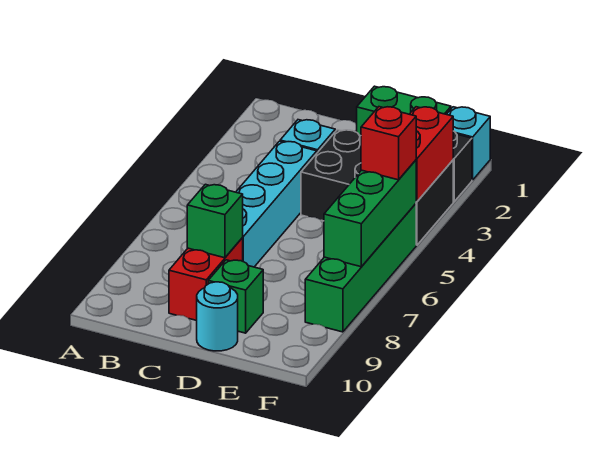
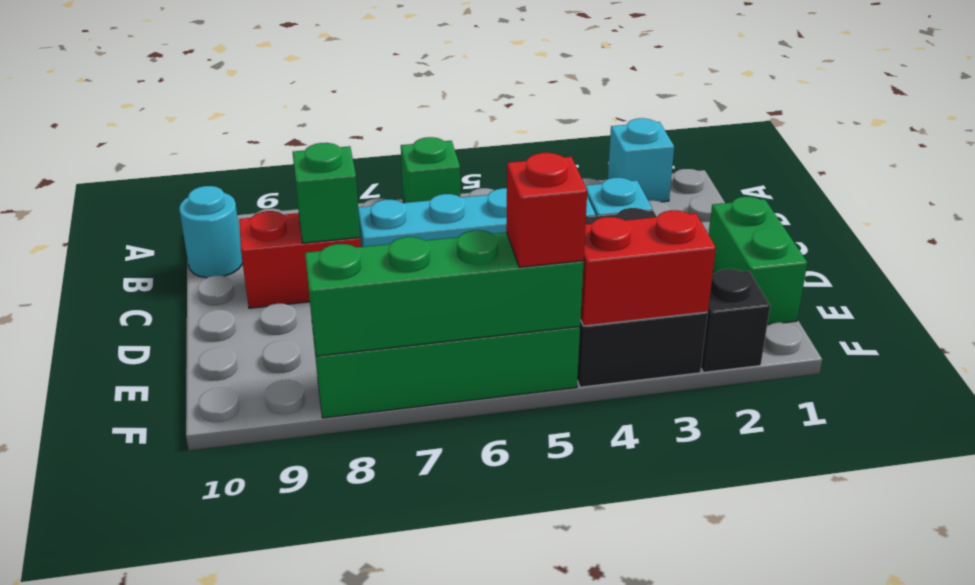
green brick D9 level 1 -> green brick A6 level 1
cyan round brick D10 level 1 -> cyan round brick B10 level 1
cyan brick F1 level 1 -> cyan brick A2 level 1
green brick F5:F7 level 2 -> green brick F5:F8 level 2

